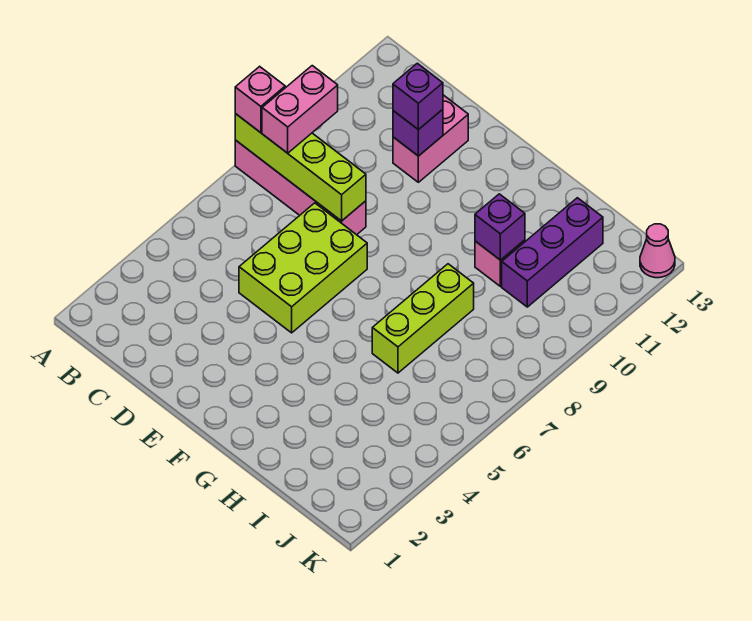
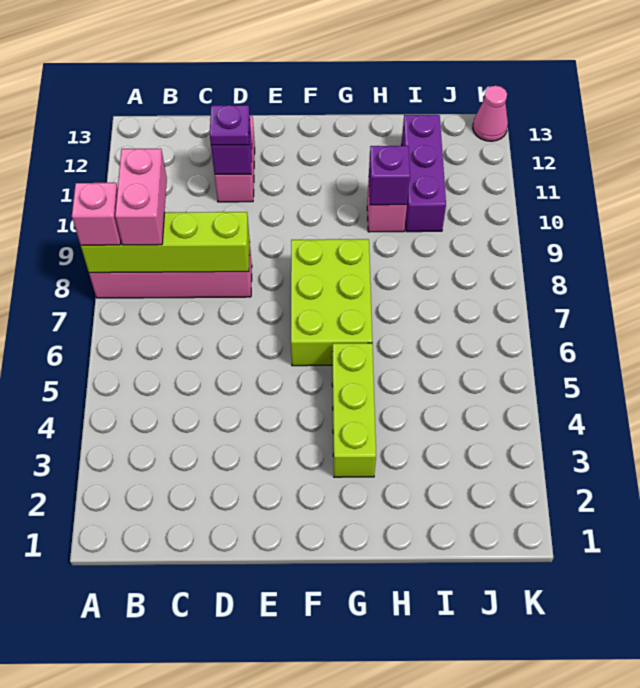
lime brick D5:E7 level 1 -> lime brick F6:G8 level 1
purple brick D11 level 3 -> purple plate D11 level 3
lime brick H6:H8 level 1 -> lime brick G3:G5 level 1

